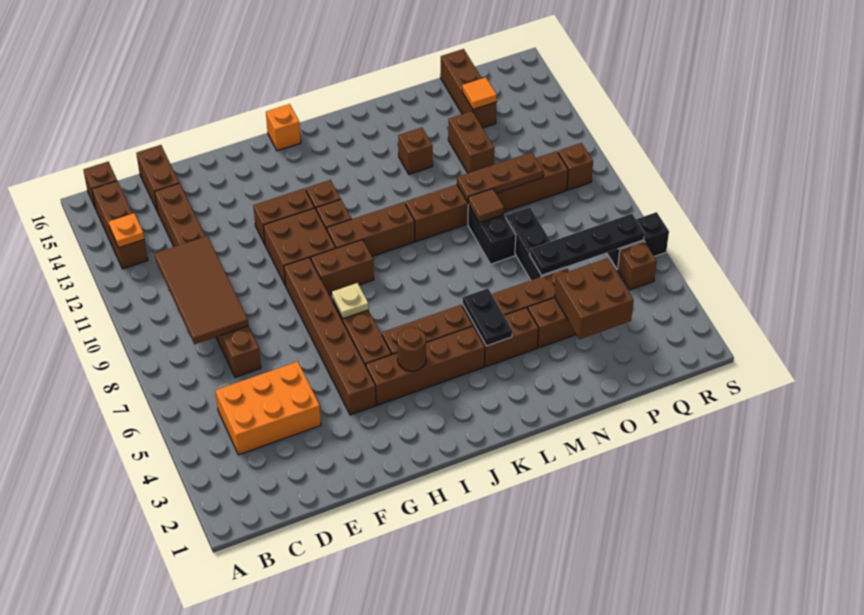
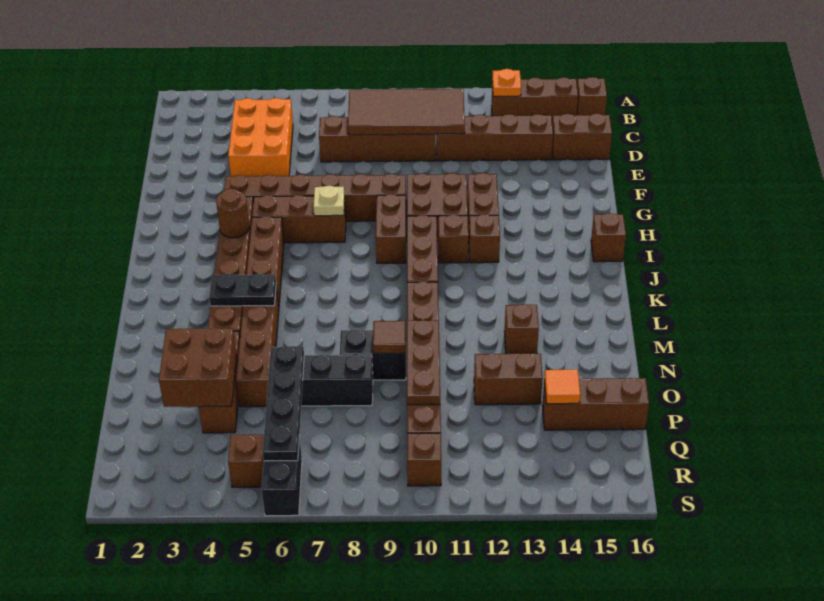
orange brick I16 level 1 -> brown brick I16 level 1

